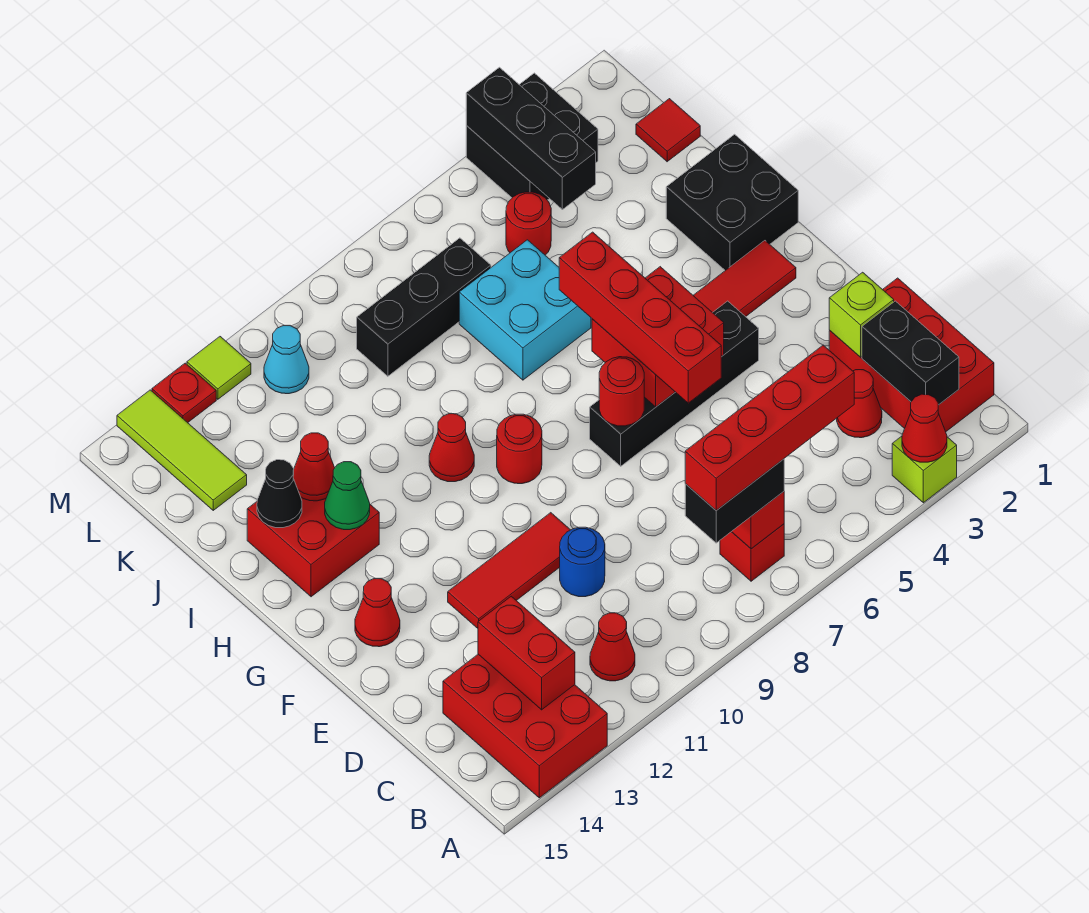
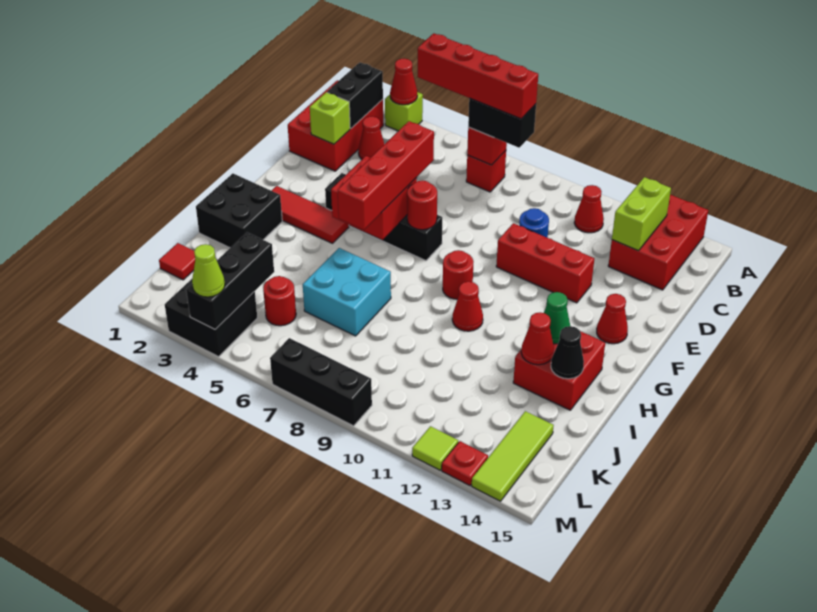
red brick B13:C13 level 2 -> lime brick B13:C13 level 2
red tile E10:E12 level 1 -> red brick E10:E12 level 1
black brick K7:K9 level 1 -> black brick M7:M9 level 1
cyan cone L11 level 1 -> none
none -> lime cone M4 level 3

